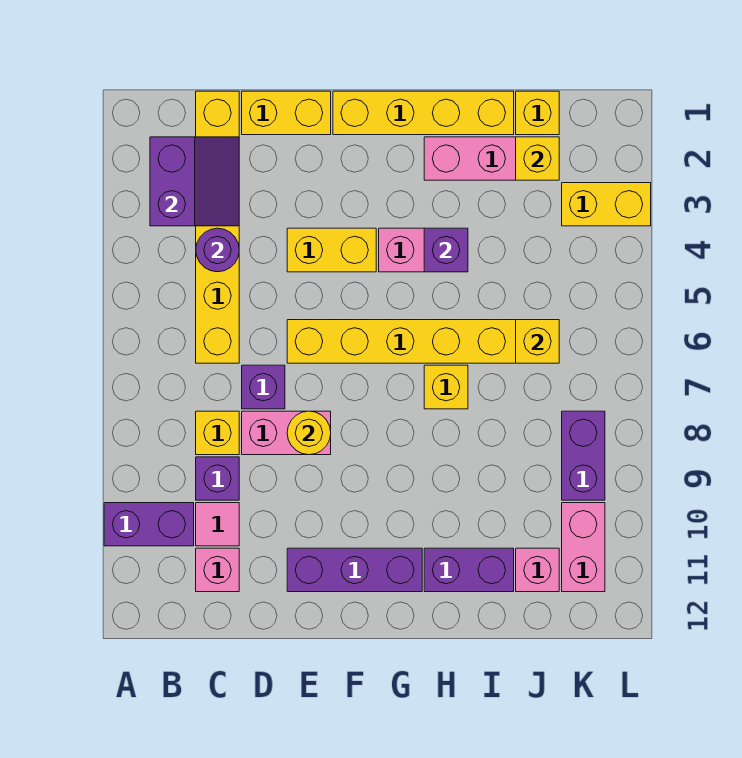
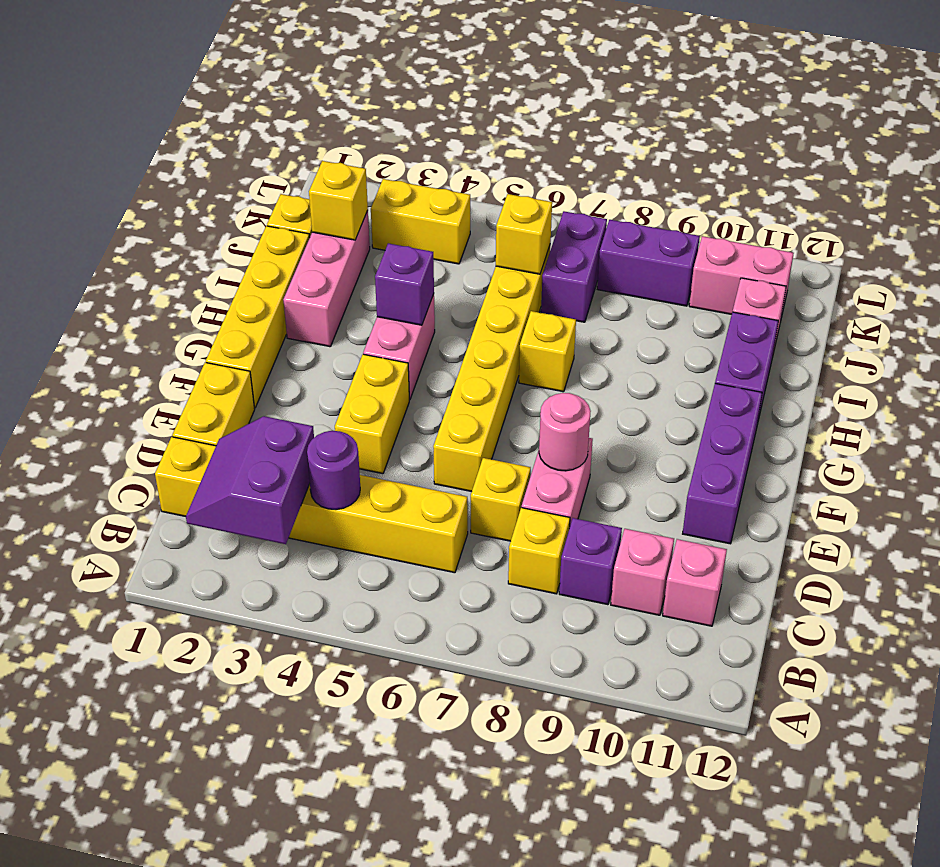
purple brick A10:B10 level 1 -> purple brick J7:K7 level 1
purple slope B2:C3 level 2 top B -> purple slope B2:C3 level 2 top 3
pink tile C10 level 1 -> pink brick C10 level 1
purple brick D7 level 1 -> yellow brick D7 level 1
yellow round brick E8 level 2 -> pink round brick E8 level 2
yellow brick K3:L3 level 1 -> yellow brick K3:K4 level 1

